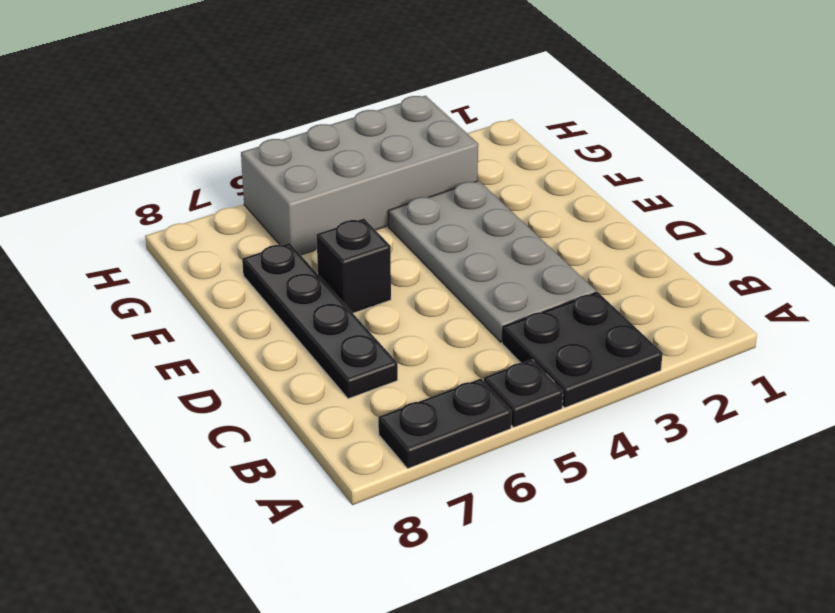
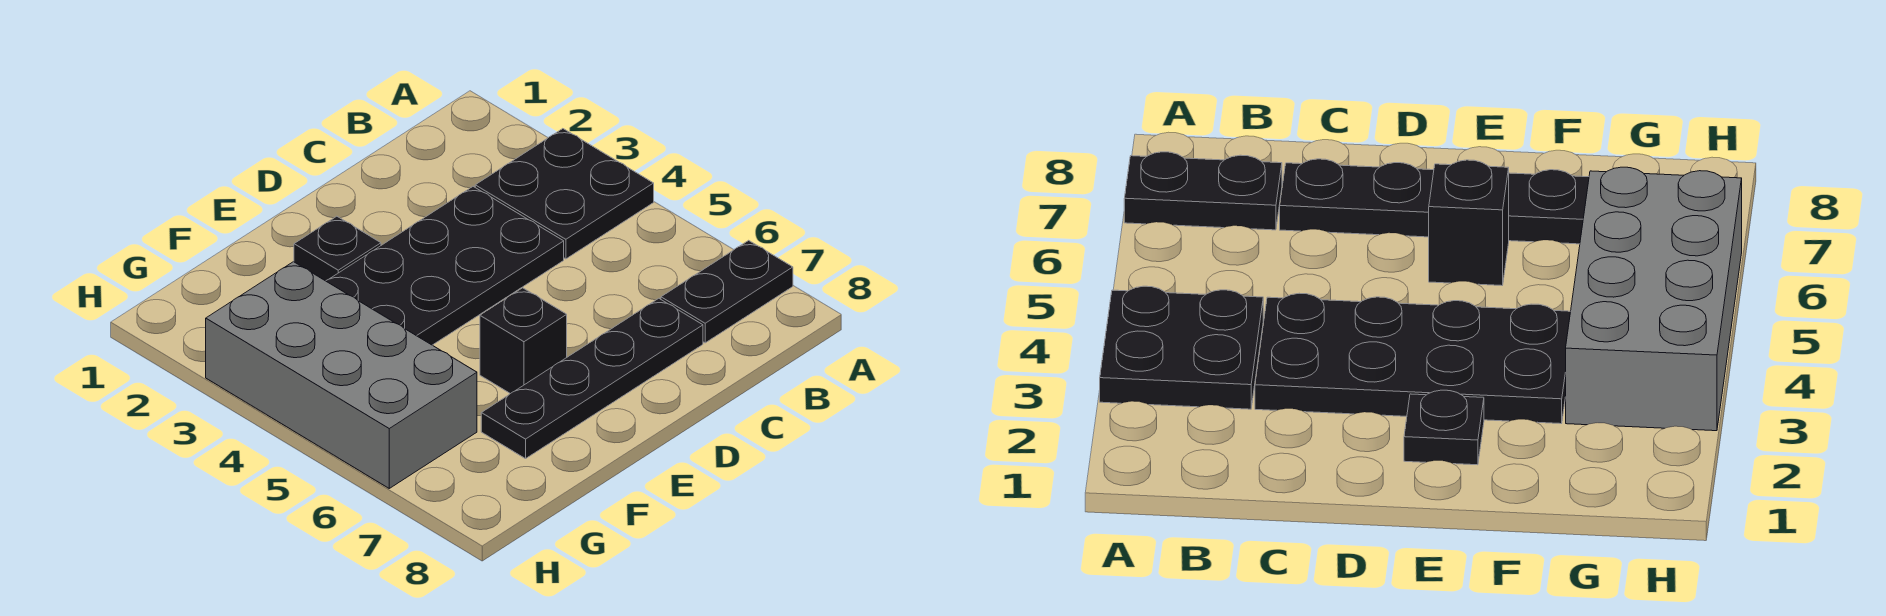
black plate A5 level 1 -> black plate E2 level 1
black plate A6:A7 level 1 -> black plate A7:B7 level 1
grey plate C3:F4 level 1 -> black plate C3:F4 level 1

